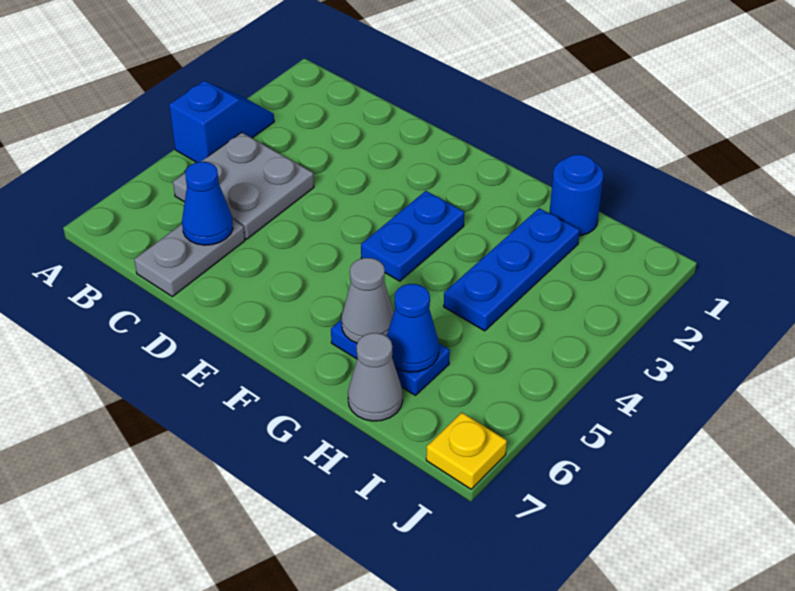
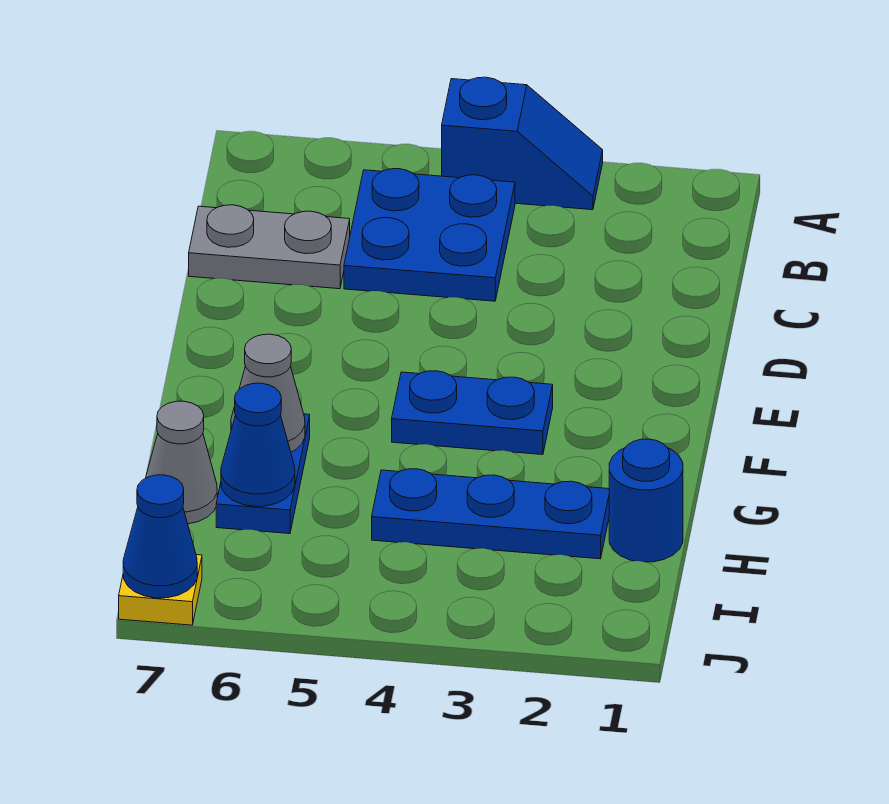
grey plate B4:C5 level 1 -> blue plate B4:C5 level 1
blue cone C6 level 2 -> blue cone J7 level 2

